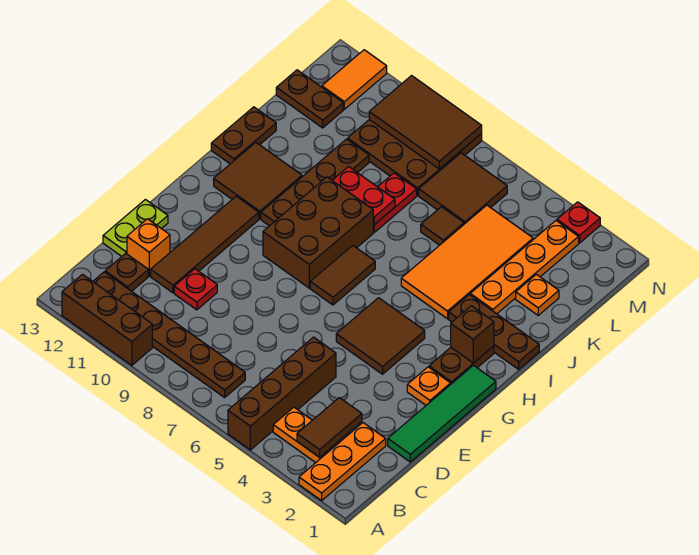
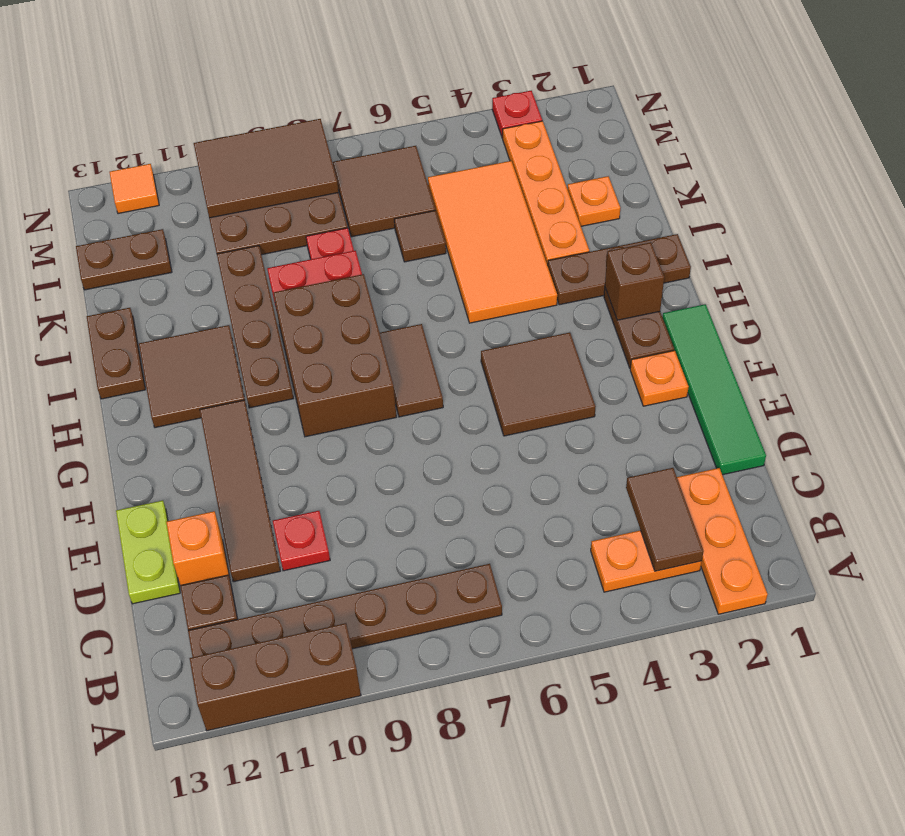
brown brick A5:D5 level 1 -> none
orange tile M12:N12 level 1 -> orange tile N12 level 1

